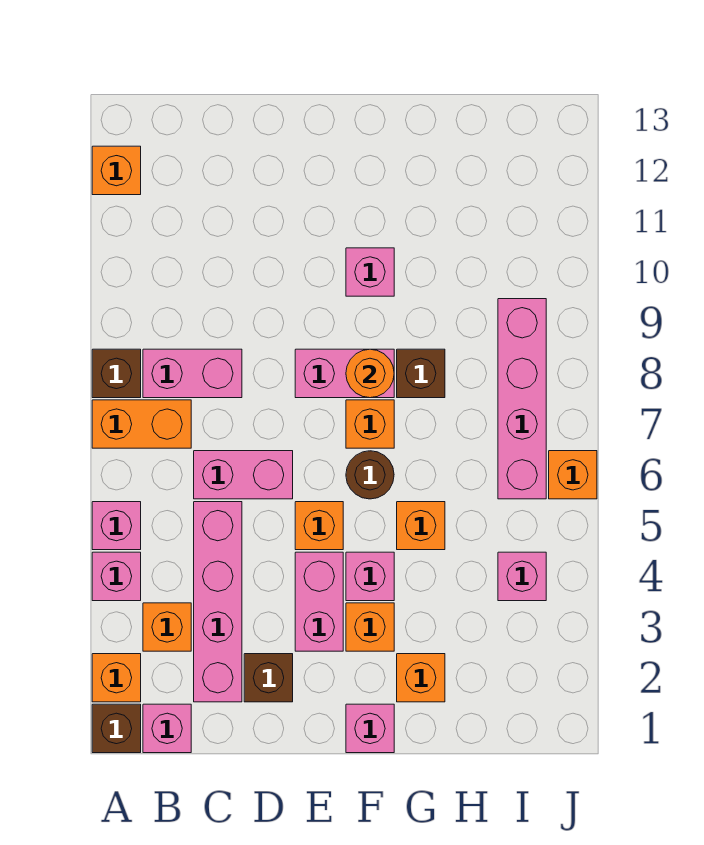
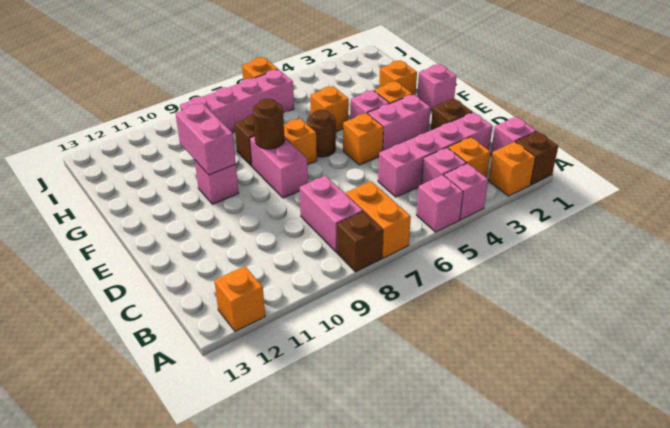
pink brick C6:D6 level 1 -> pink brick F10:G10 level 2
orange round brick F8 level 2 -> brown round brick F8 level 2
pink brick I4 level 1 -> pink brick B4 level 1

